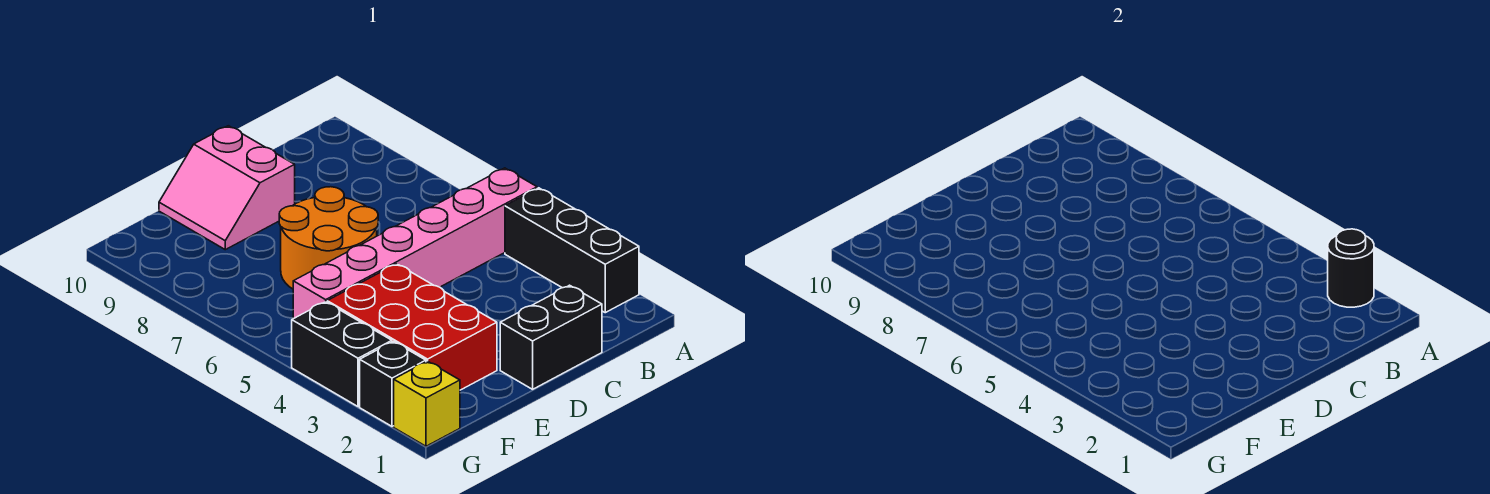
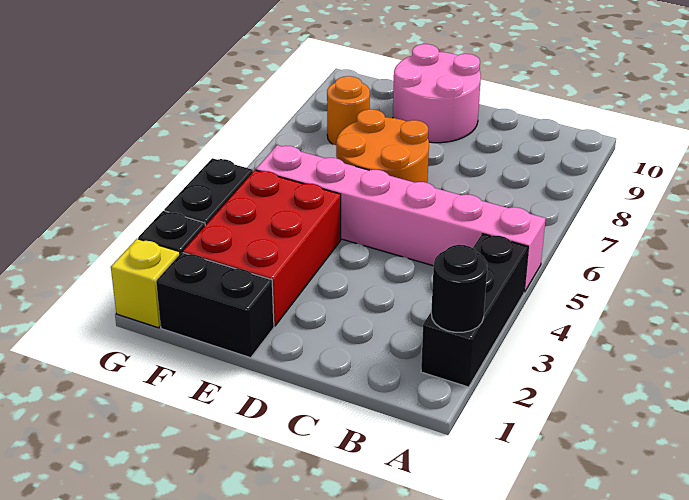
black brick C1:D1 level 1 -> black brick E1:F1 level 1
pink slope D9:E10 level 1 top D -> pink round brick D9:E10 level 1
none -> orange round brick F8 level 1

